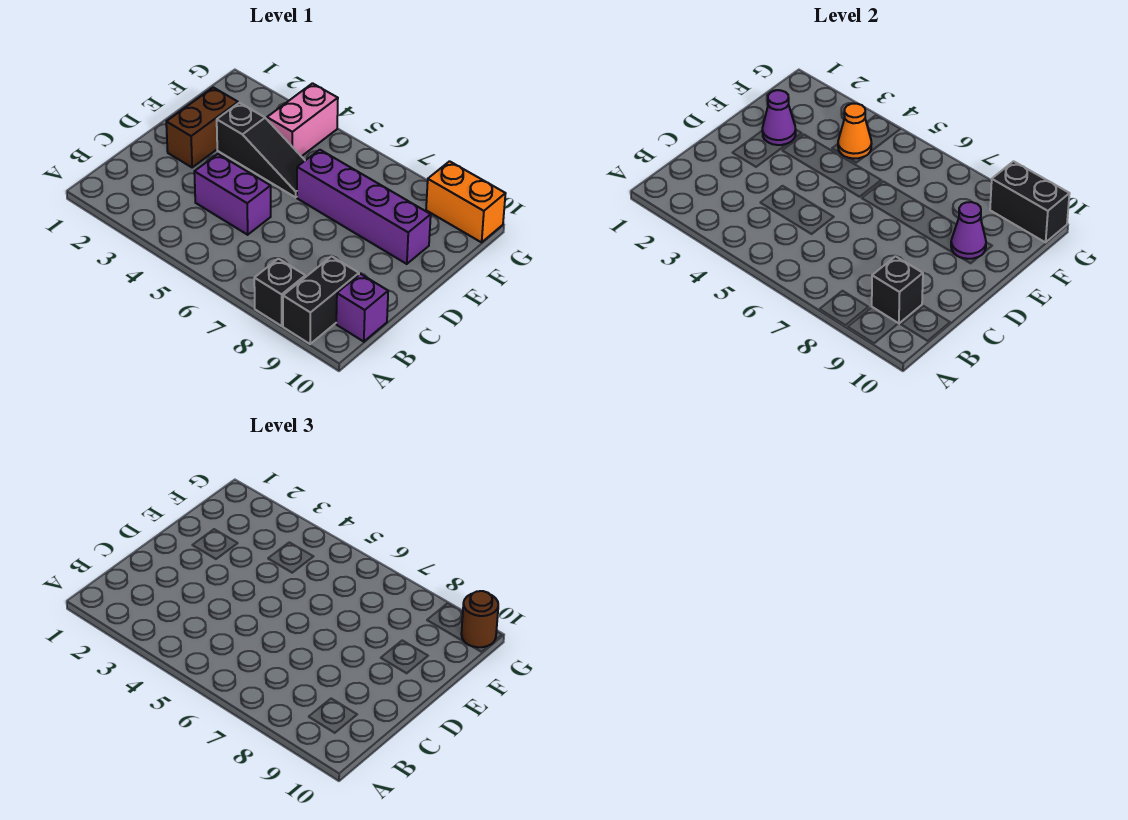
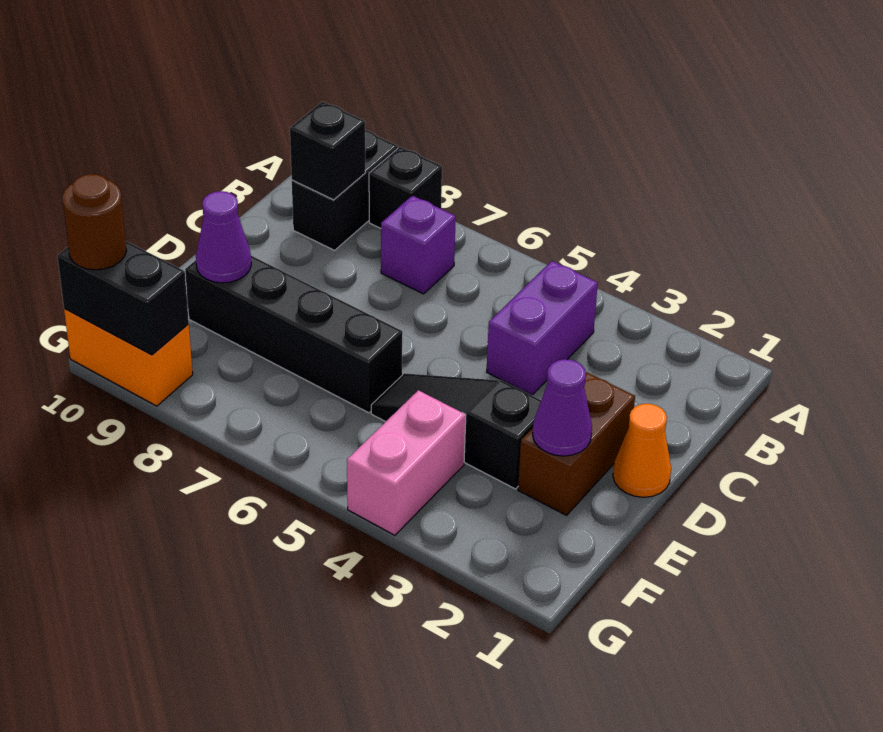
purple brick B10 level 1 -> purple brick B7 level 1
purple brick C4:C5 level 1 -> purple brick B4:C4 level 1
purple brick E6:E9 level 1 -> black brick E6:E9 level 1
orange cone F4 level 2 -> orange cone D1 level 1

